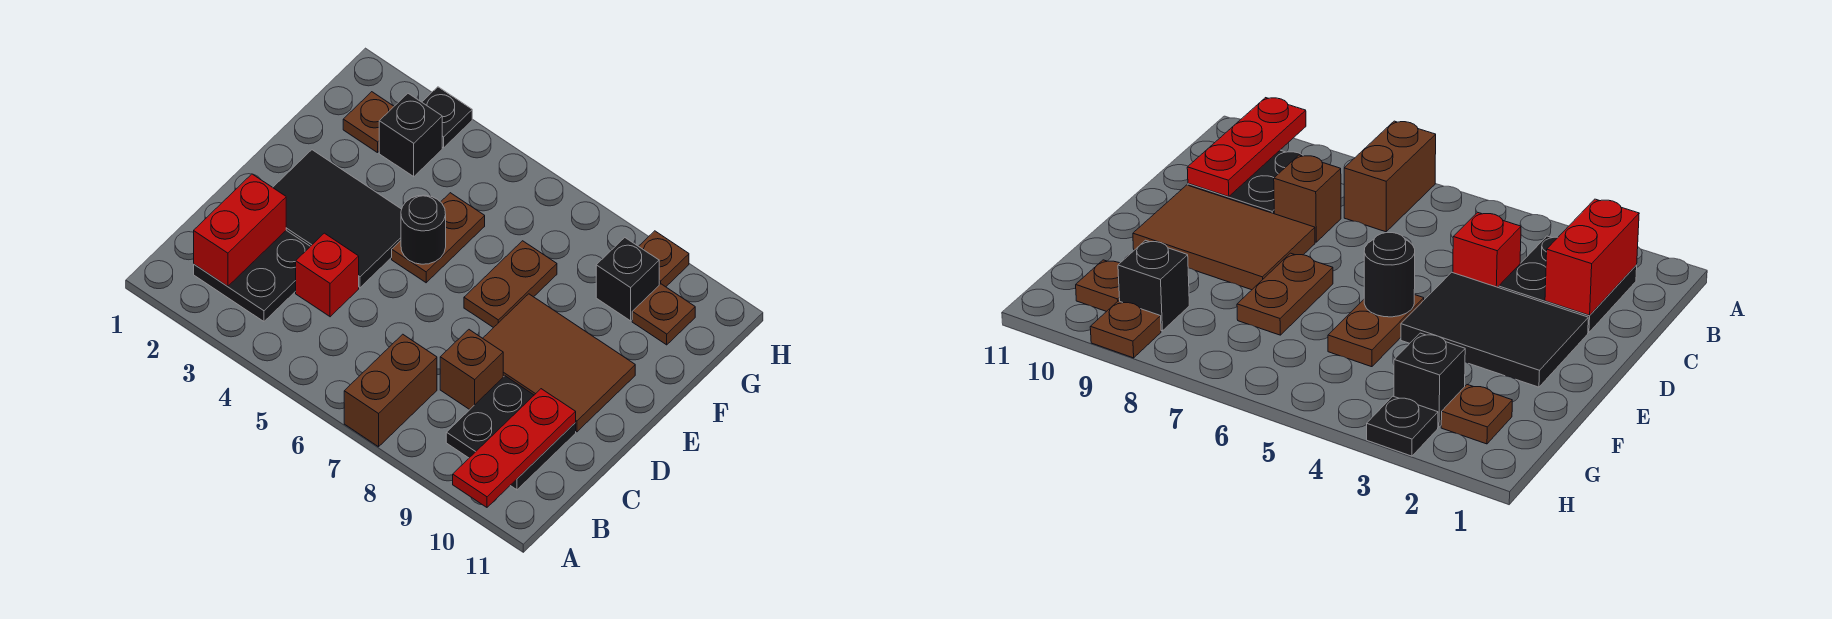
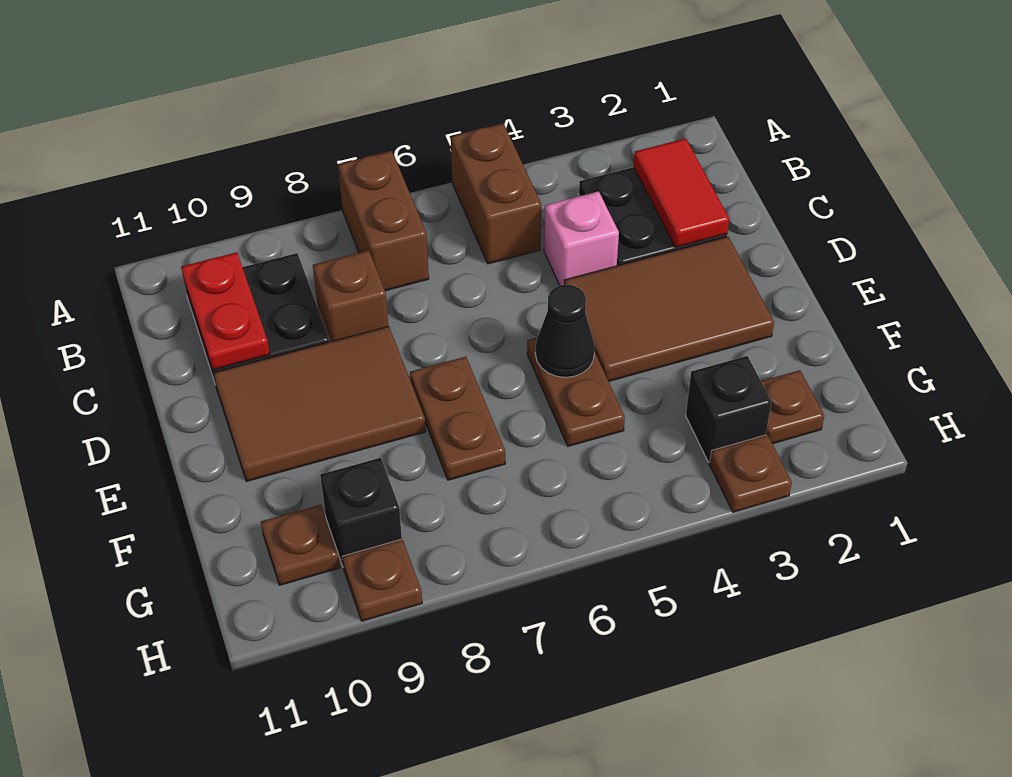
none -> brown brick A5:B5 level 1
red plate A10:C10 level 2 -> red plate B10:C10 level 2
red brick B2:C2 level 2 -> red tile B2:C2 level 2
red brick C4 level 1 -> pink brick C4 level 1
black tile D2:E4 level 1 -> brown tile D2:E4 level 1
black round brick E5 level 2 -> black cone E5 level 2
black plate H3 level 1 -> brown plate H3 level 1

